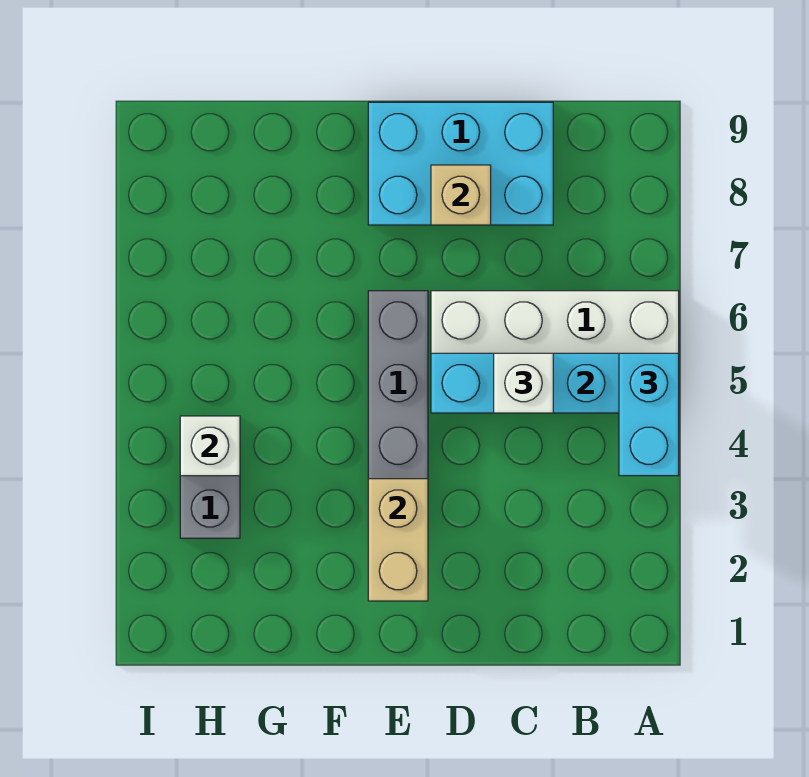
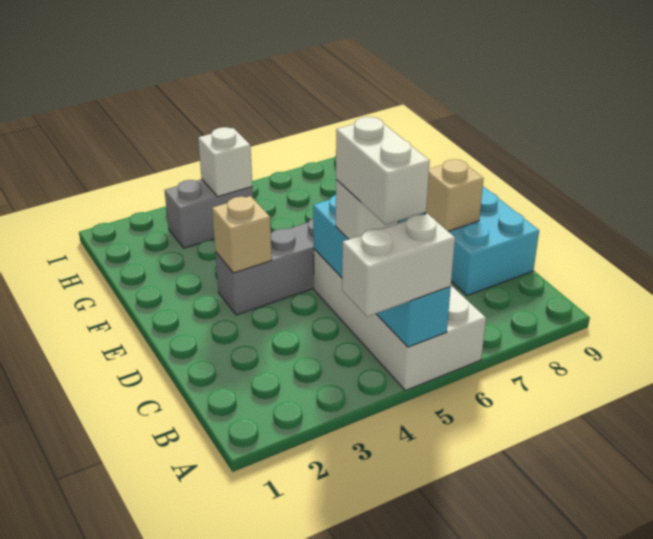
cyan brick A4:A5 level 3 -> white brick A4:A5 level 3
none -> white brick B5:C5 level 4
tan brick E2:E3 level 2 -> tan brick E3 level 2

